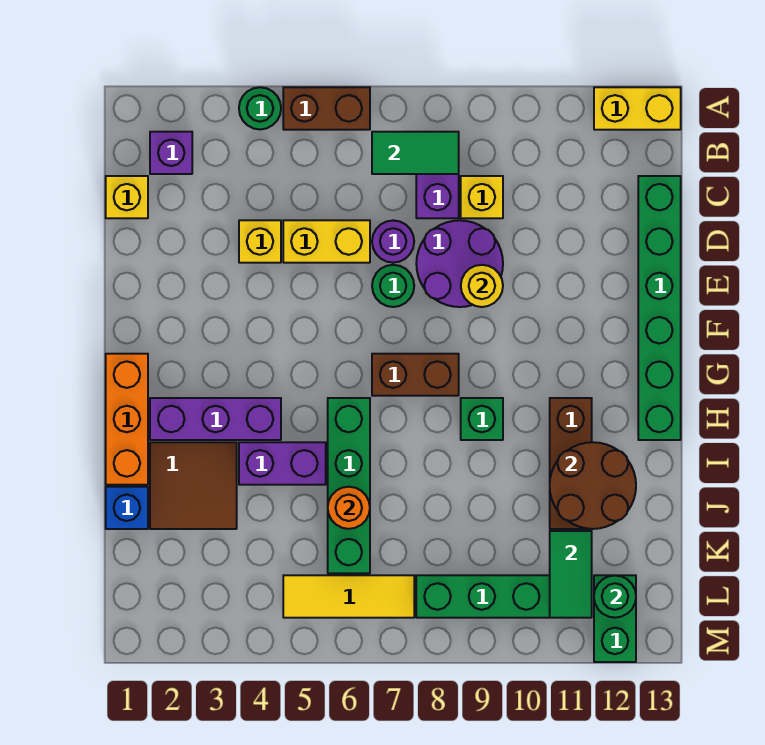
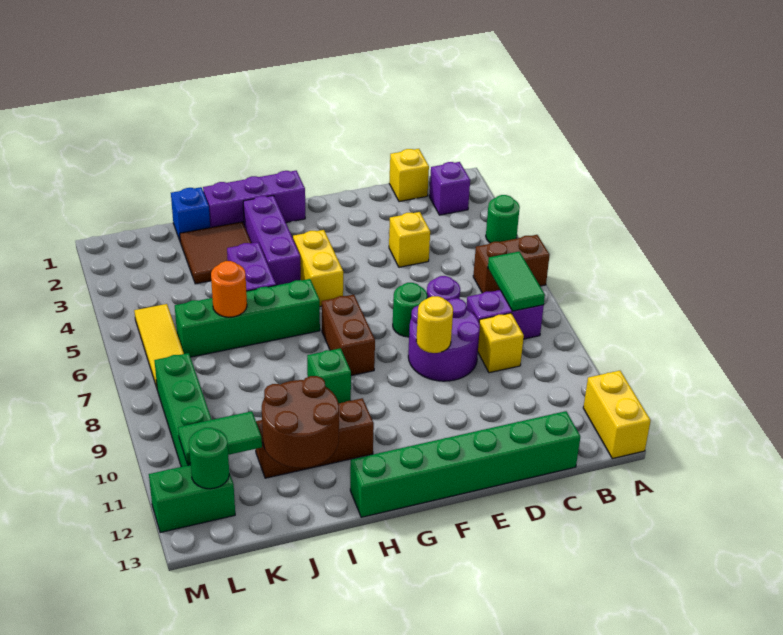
brown brick A5:A6 level 1 -> brown brick A6:B6 level 1
yellow brick D5:D6 level 1 -> yellow brick G4:G5 level 1
orange brick G1:I1 level 1 -> purple brick G1:I1 level 1

